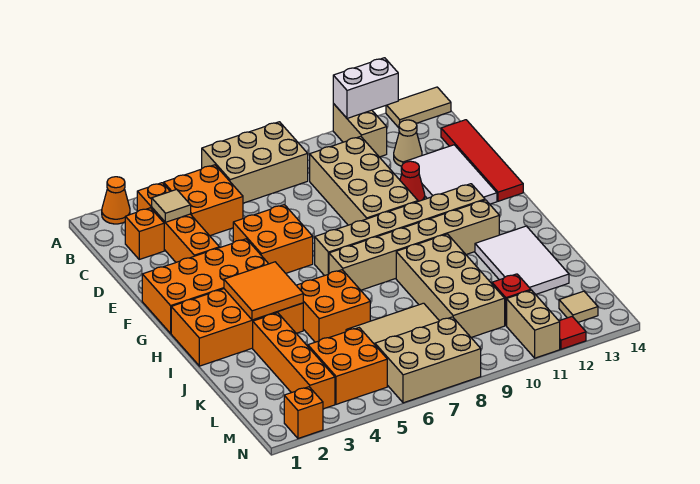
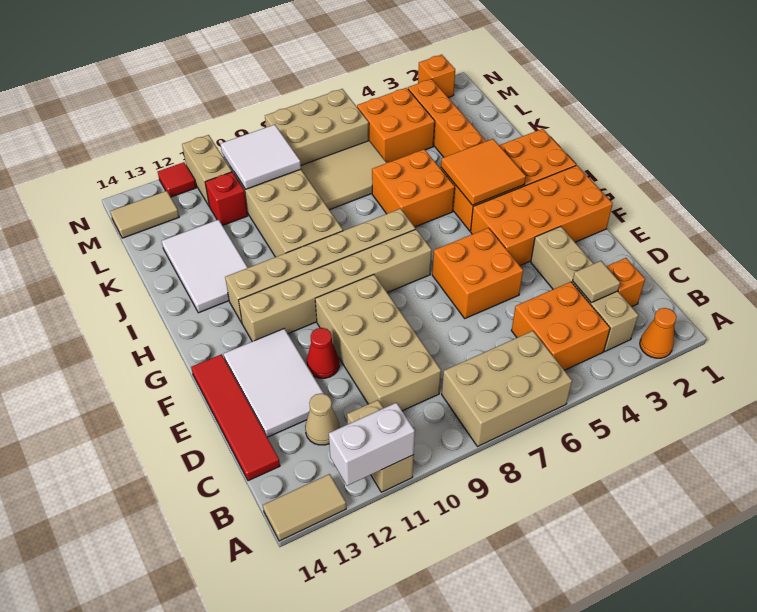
orange brick B3:E3 level 1 -> tan brick B3:E3 level 1
none -> white tile L9:M10 level 2
tan tile M13 level 1 -> tan tile M13:M14 level 1

